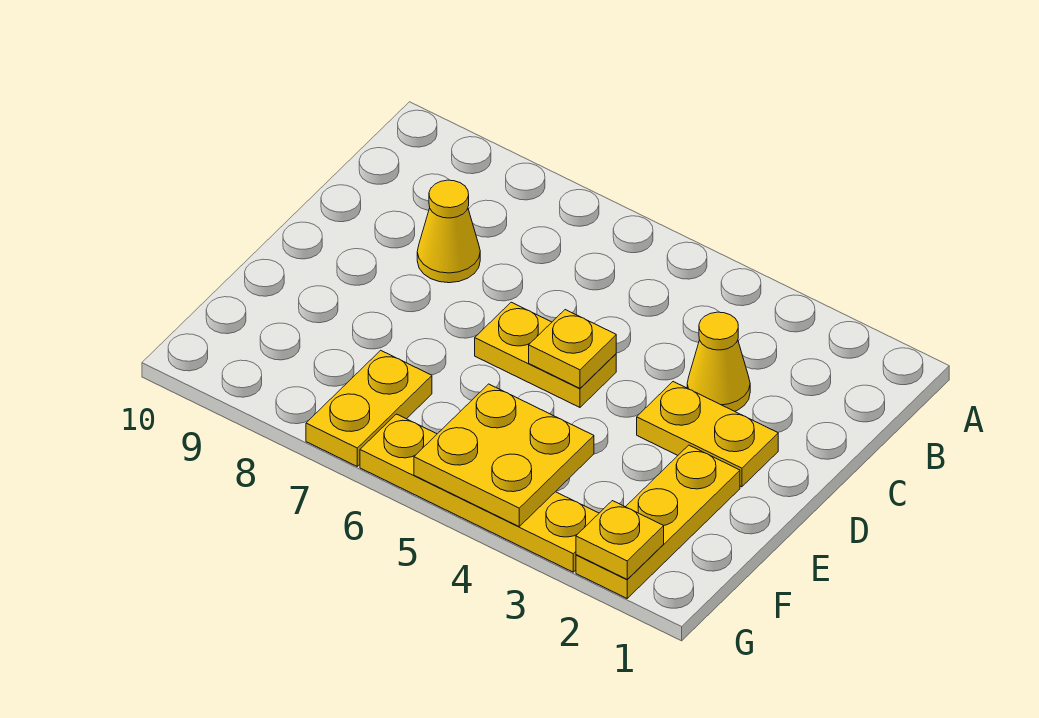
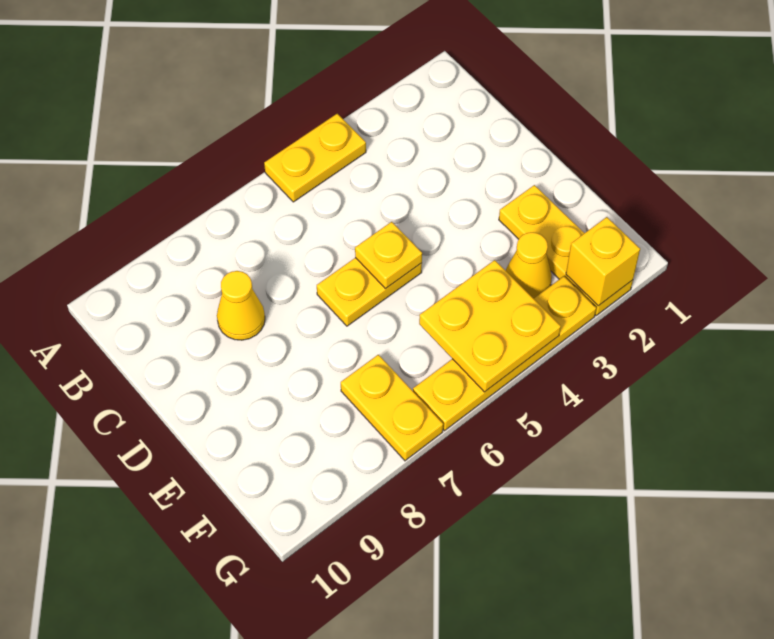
yellow cone C3 level 1 -> yellow cone F3 level 1
yellow plate D2:D3 level 1 -> yellow plate A4:A5 level 1
yellow plate G2 level 2 -> yellow brick G2 level 2

